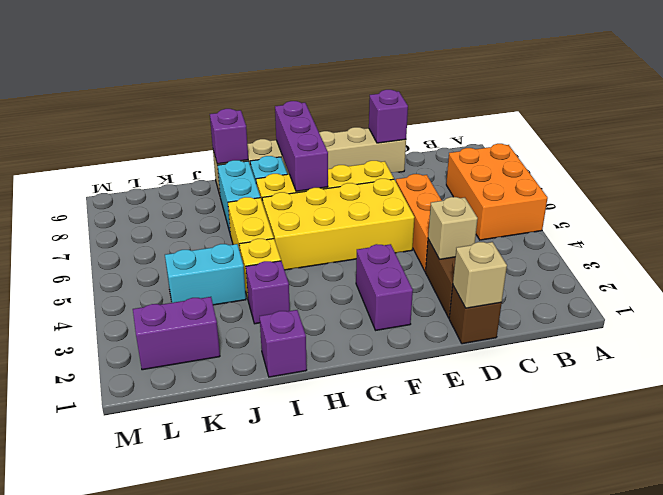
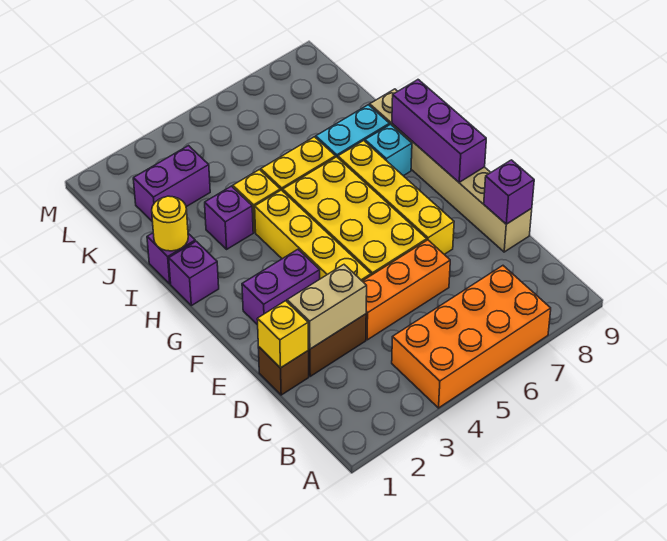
orange brick A5:B7 level 1 -> orange brick A4:B7 level 1
tan brick D1 level 2 -> yellow brick D1 level 2
tan brick D3 level 2 -> tan brick D2:D3 level 2
none -> yellow brick E4:H4 level 1
purple brick G7:G9 level 2 -> purple brick F9:H9 level 2
none -> yellow round brick I1 level 2
purple brick I9 level 2 -> purple brick H1 level 1
cyan brick J4:K4 level 1 -> none
purple brick K2:L2 level 1 -> purple brick K2:K3 level 1

